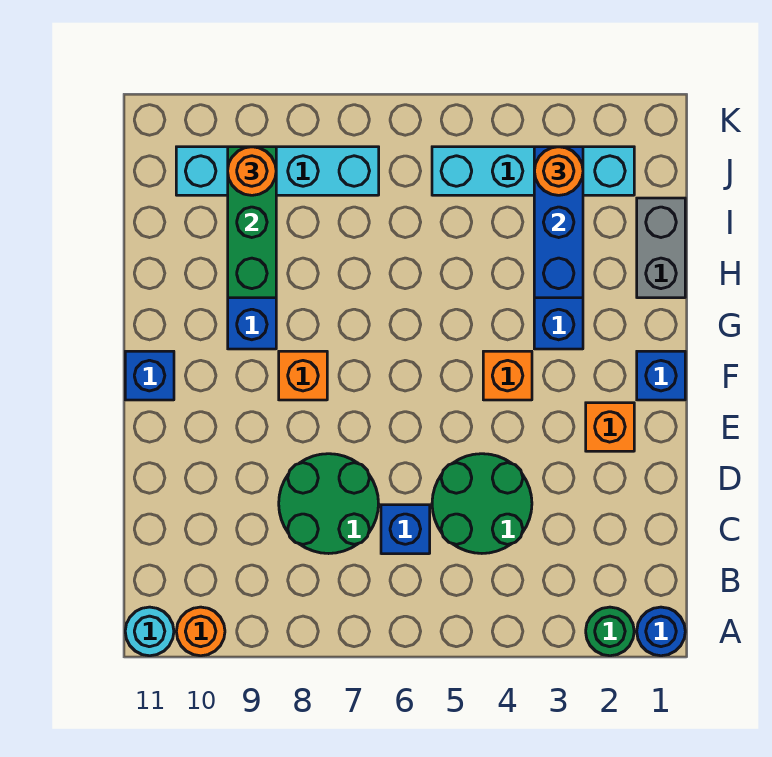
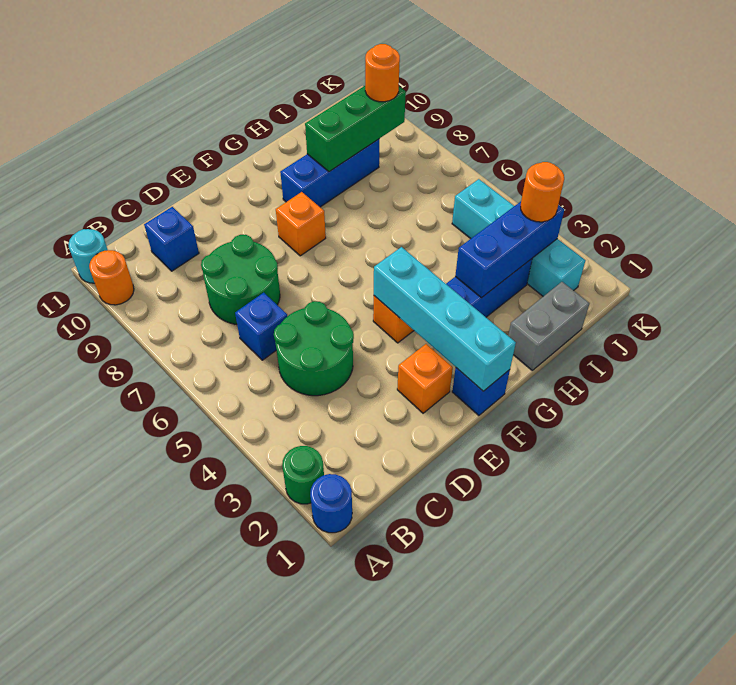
blue brick F11 level 1 -> blue brick C10 level 1
cyan brick J7:J10 level 1 -> cyan brick F1:F4 level 2

